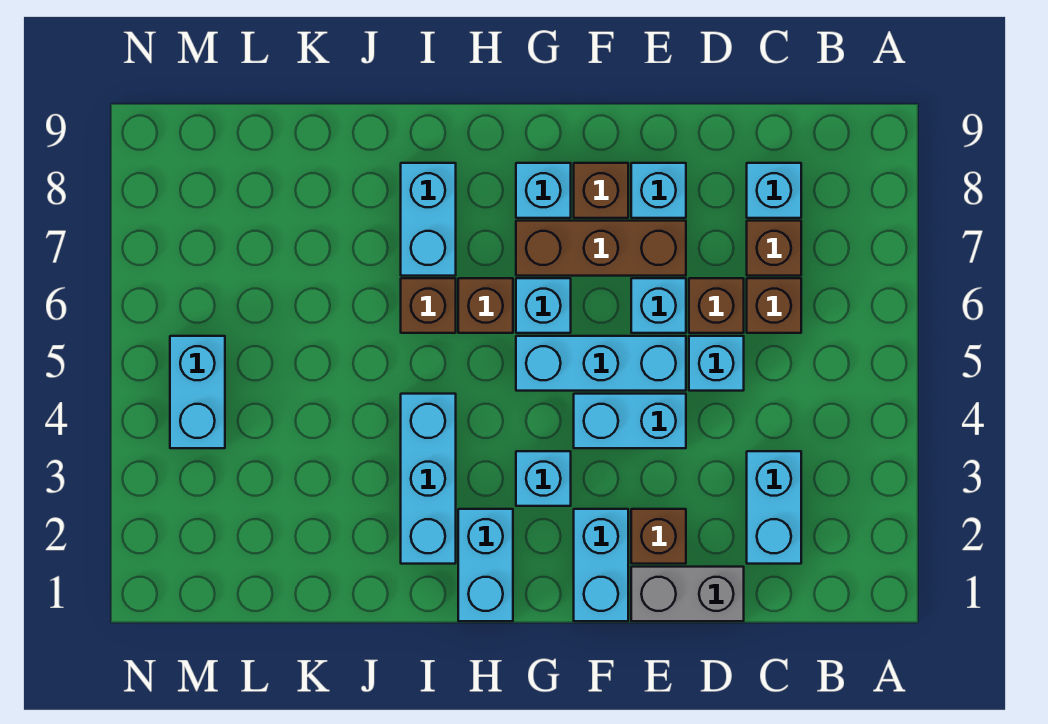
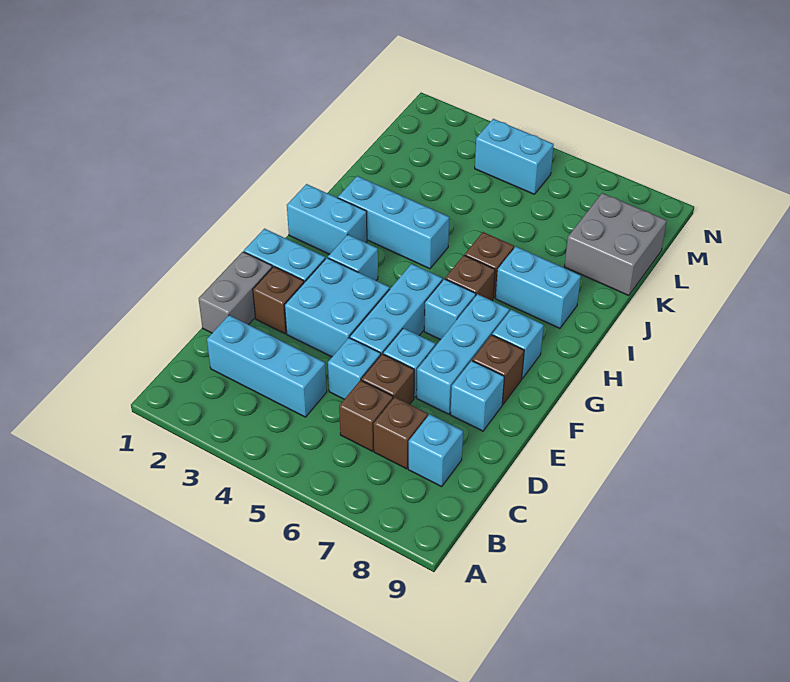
cyan brick C2:C3 level 1 -> cyan brick C2:C4 level 1
cyan brick E4:F4 level 1 -> cyan brick E3:F4 level 1
brown brick E7:G7 level 1 -> cyan brick E7:G7 level 1
none -> grey brick K8:L9 level 1

